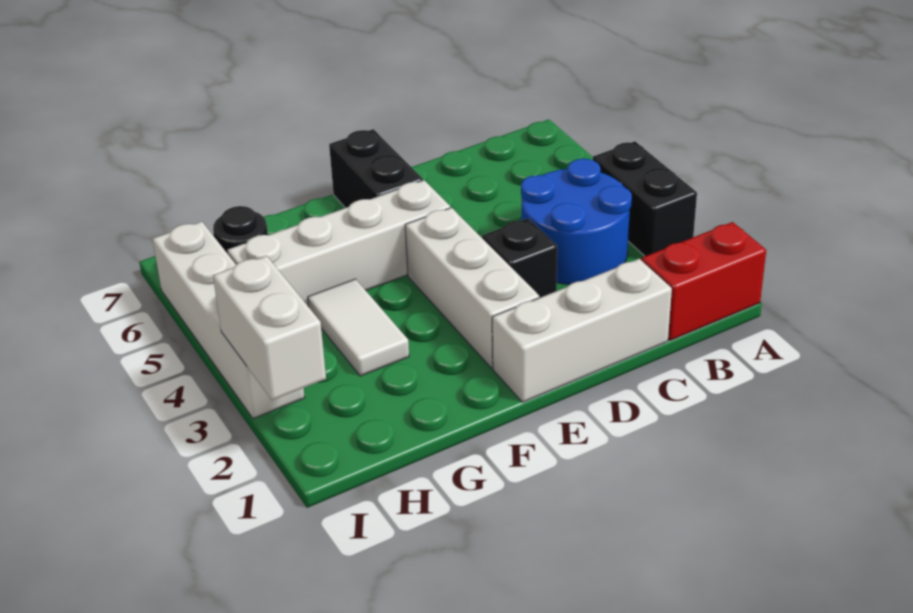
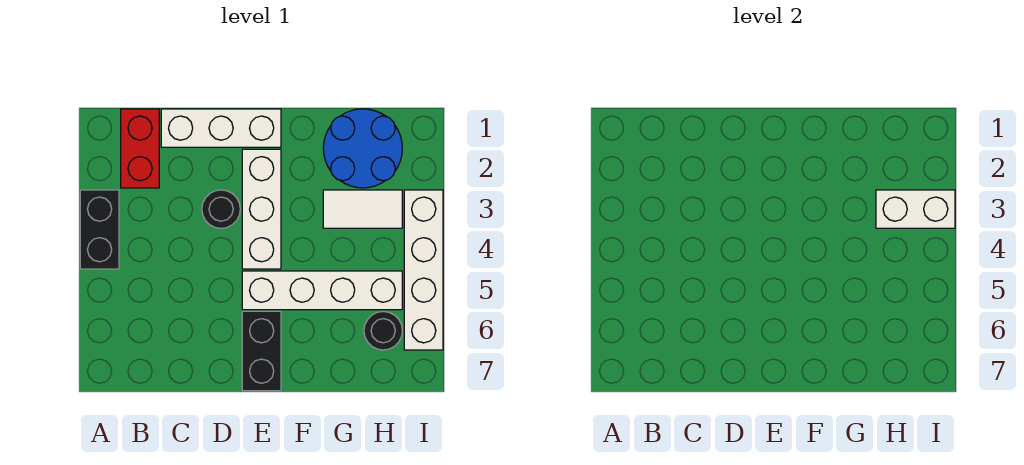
red brick A1:B1 level 1 -> red brick B1:B2 level 1
blue round brick B3:C4 level 1 -> blue round brick G1:H2 level 1
black brick D3 level 1 -> black round brick D3 level 1
white tile G3:G4 level 1 -> white tile G3:H3 level 1
white brick I2:I3 level 2 -> white brick H3:I3 level 2

